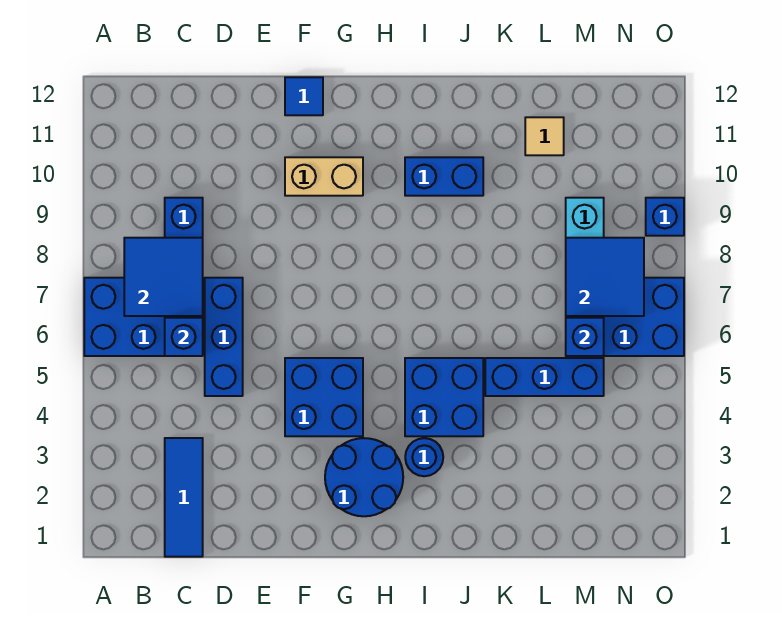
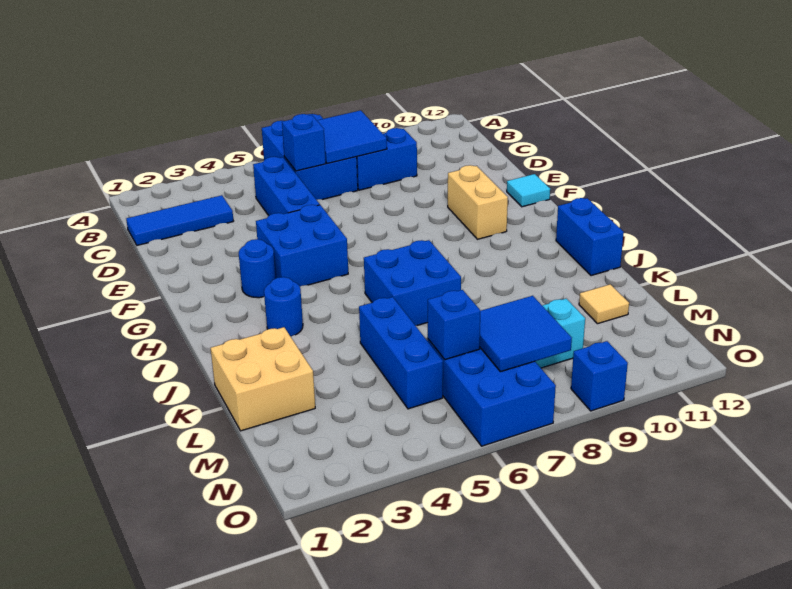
blue brick D5:D7 level 1 -> blue brick C5:E5 level 1
blue tile F12 level 1 -> cyan tile F12 level 1
blue round brick G2:H3 level 1 -> blue round brick G3 level 1
blue brick I4:J5 level 1 -> blue brick I6:J7 level 1
blue brick I10:J10 level 1 -> blue brick I12:J12 level 1
none -> tan brick K1:L2 level 1

